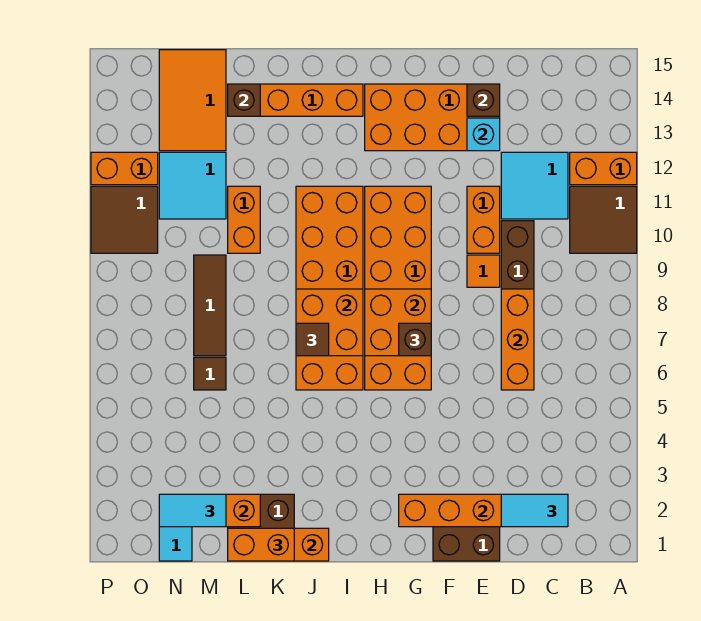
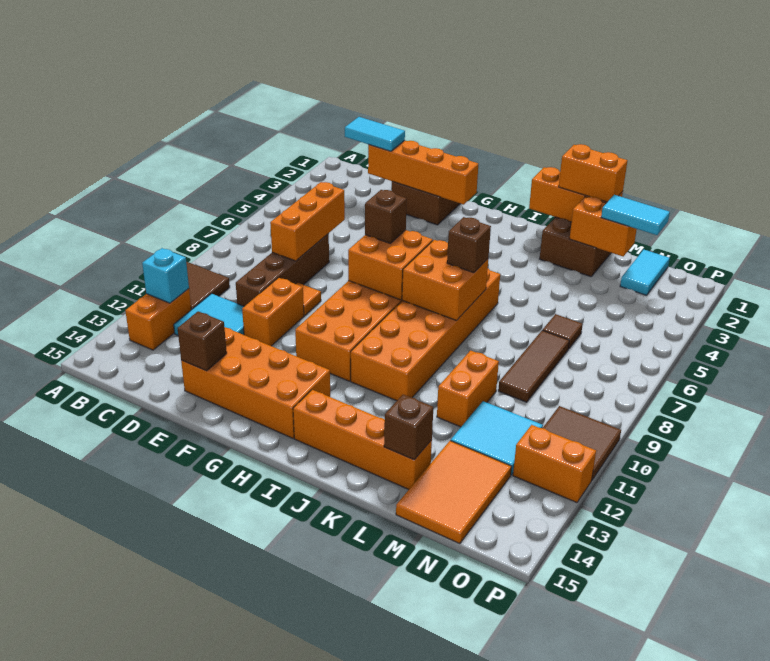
orange brick A12:B12 level 1 -> orange brick B12:B13 level 1
cyan brick E13 level 2 -> cyan brick B12 level 2
brown tile J7 level 3 -> brown brick J7 level 3

